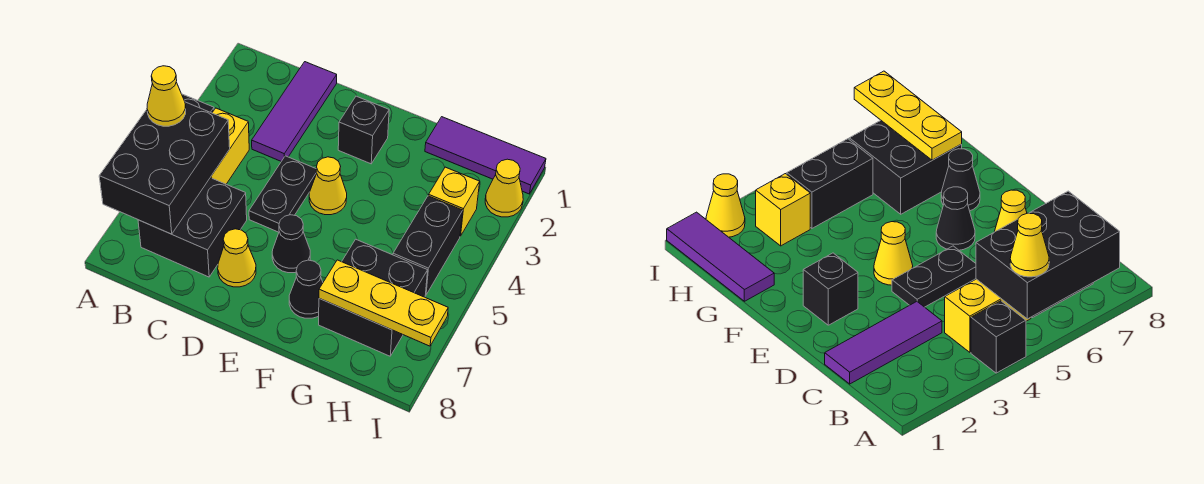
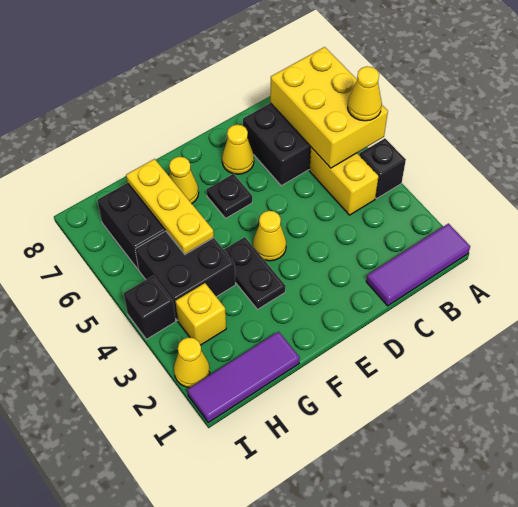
black brick A5:B7 level 2 -> yellow brick A5:B7 level 2
purple tile C1:C3 level 1 -> purple tile A1:C1 level 1
black plate D4:D5 level 1 -> black plate F3:F4 level 1
black brick E2 level 1 -> black brick I4 level 1
black cone E6 level 1 -> black plate E6 level 1
black cone F7 level 1 -> yellow cone F7 level 1
yellow plate G7:I7 level 2 -> yellow plate G5:G7 level 2
black brick H4:H5 level 1 -> black brick G4:H5 level 1

